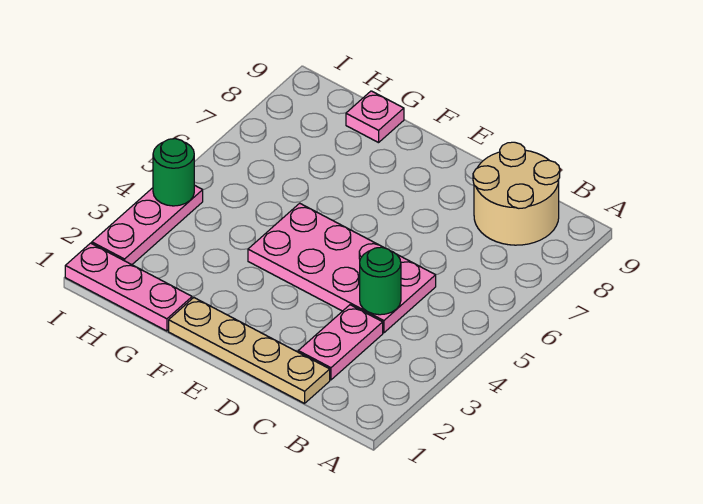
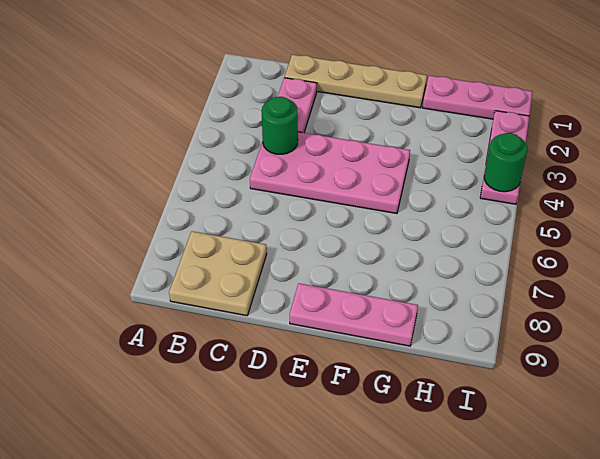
tan round brick B8:C9 level 1 -> tan plate B8:C9 level 1
pink plate G9 level 1 -> pink plate E9:G9 level 1

